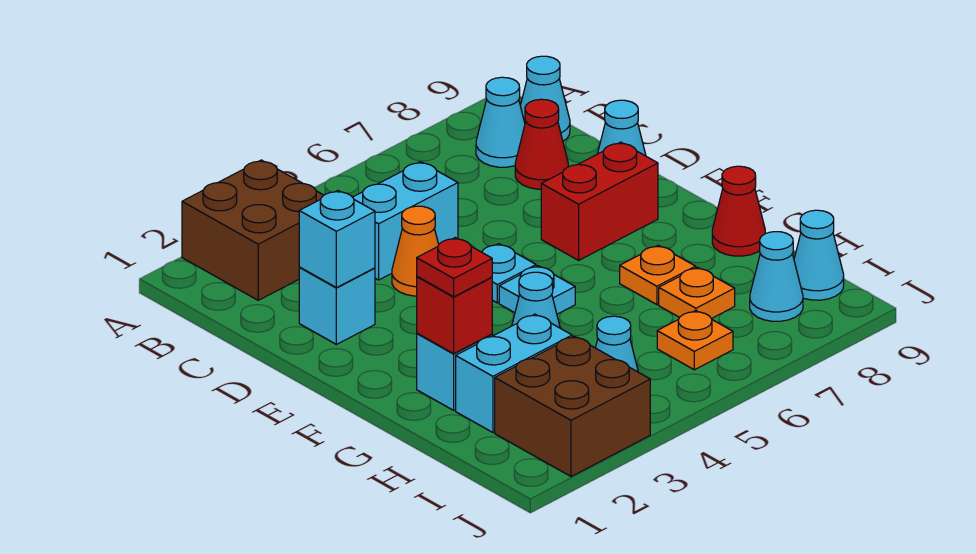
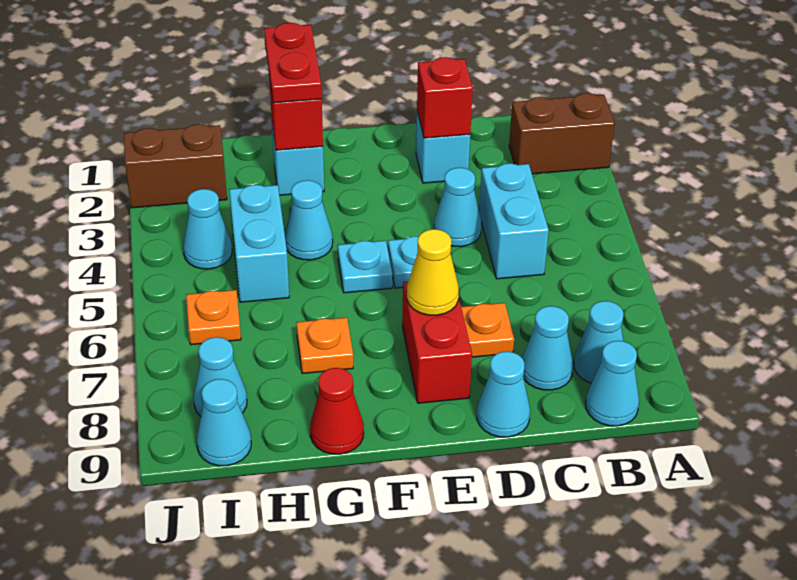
brown brick A2:B3 level 1 -> brown brick A2:B2 level 1
red cone C8 level 1 -> cyan cone C8 level 1
cyan brick D2 level 2 -> red brick D2 level 2
orange cone D4 level 1 -> cyan cone D4 level 1
none -> yellow cone E7 level 2
red plate G2 level 3 -> red plate G1:G2 level 3
cyan brick H2:H3 level 1 -> cyan brick H4:H5 level 1
orange plate H7 level 1 -> orange plate D7 level 1
brown brick I2:J3 level 1 -> brown brick I2:J2 level 1

